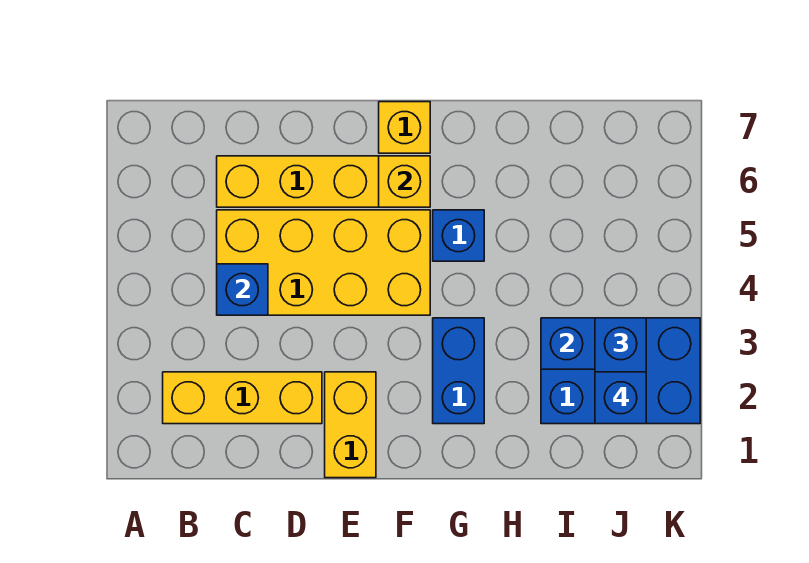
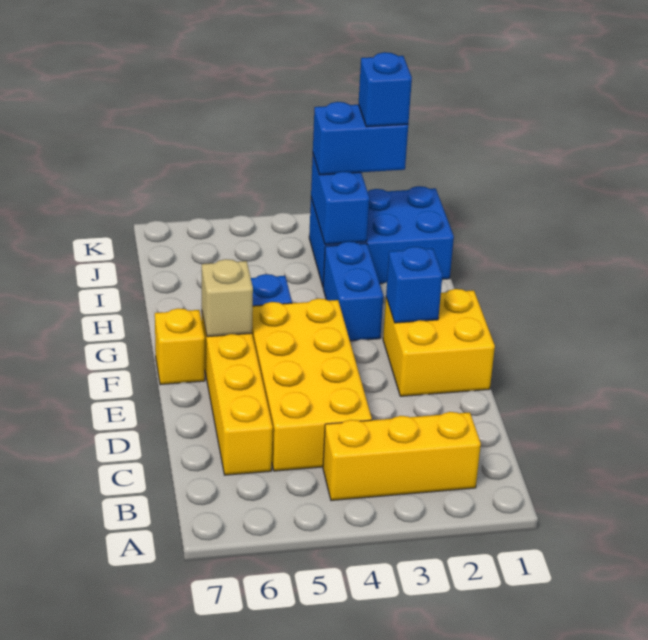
yellow brick B2:D2 level 1 -> yellow brick B2:B4 level 1
blue brick C4 level 2 -> blue brick F2 level 2
yellow brick E1:E2 level 1 -> yellow brick E1:F2 level 1
yellow brick F6 level 2 -> tan brick F6 level 2
blue brick G2:G3 level 1 -> blue brick G3:H3 level 1
blue brick I2:K3 level 1 -> blue brick I1:J3 level 1

